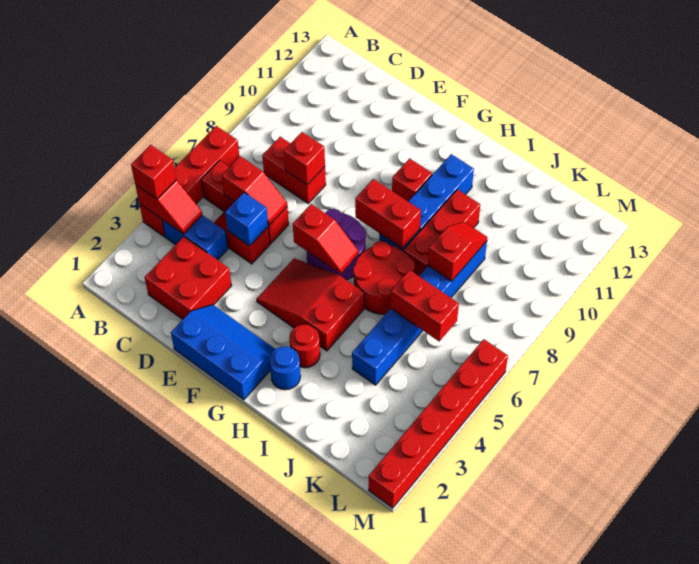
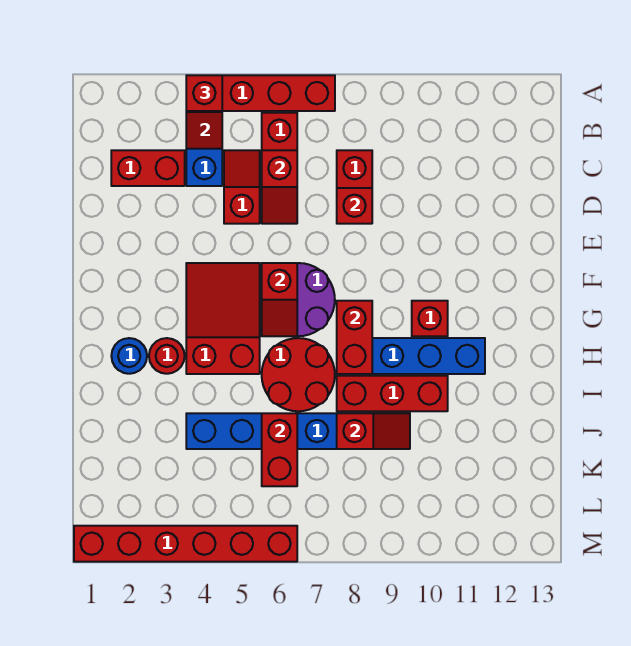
red brick C2:D3 level 1 -> red brick C2:C3 level 1
blue brick D5 level 2 -> none
blue slope E1:G2 level 1 top 1 -> none

